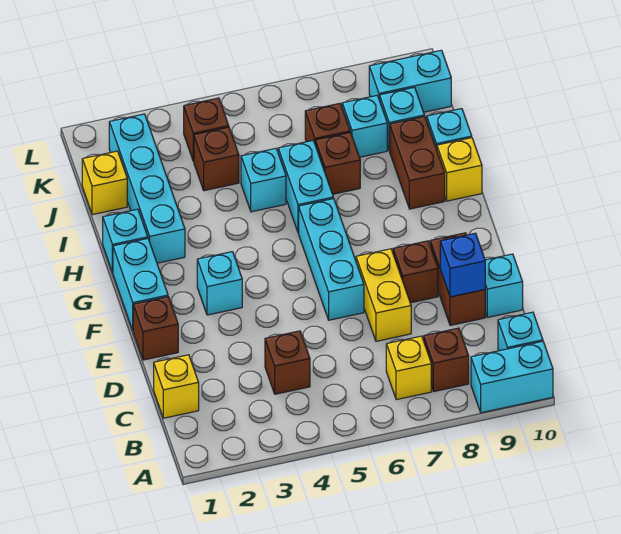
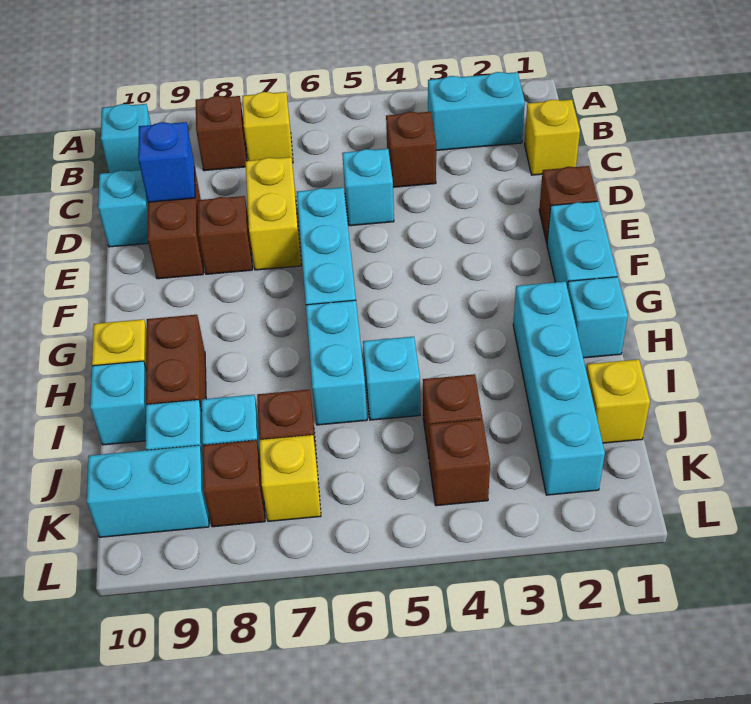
cyan brick A9:A10 level 1 -> cyan brick B2:B3 level 1
cyan brick F3 level 1 -> cyan brick D5 level 1
brown brick I7 level 1 -> brown brick K8 level 1
none -> yellow brick K7 level 1

